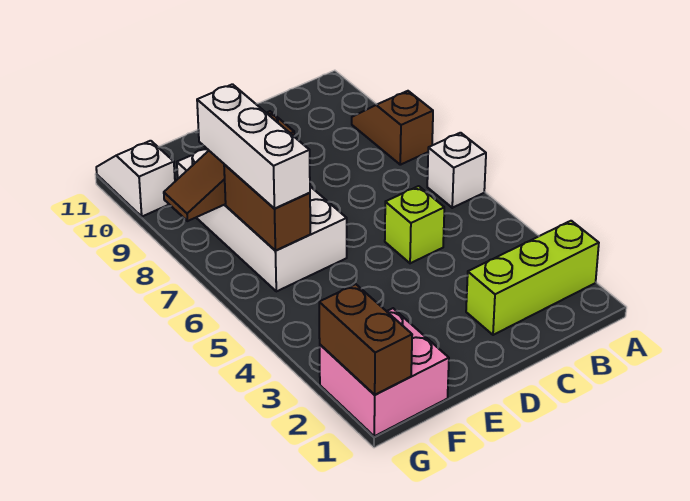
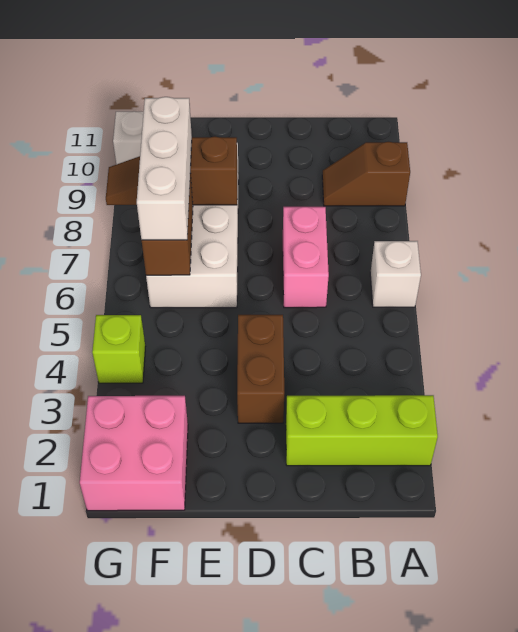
brown slope A8:A9 level 1 top 8 -> brown slope A9:B9 level 1 top A
lime brick C5 level 1 -> lime brick G4 level 1
none -> pink brick C6:C7 level 1
brown brick G1:G2 level 2 -> brown brick D3:D4 level 1

